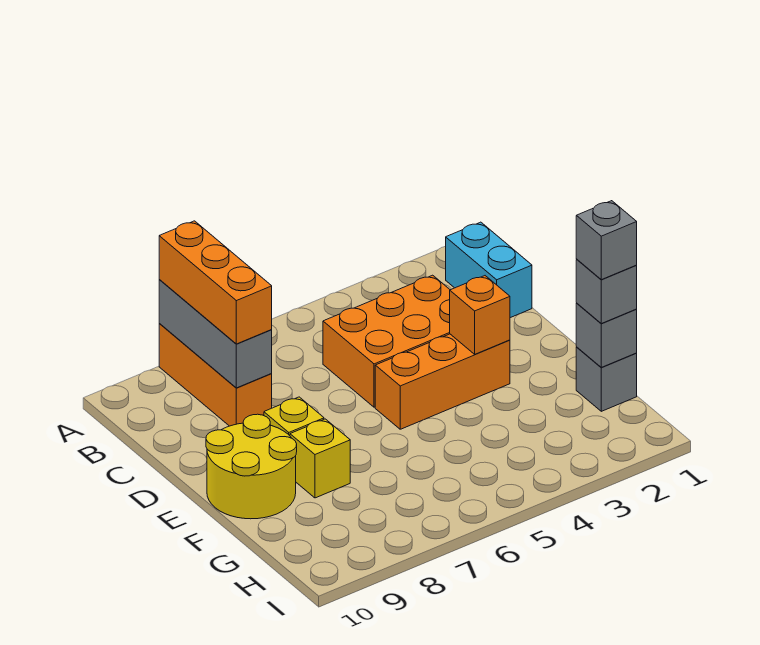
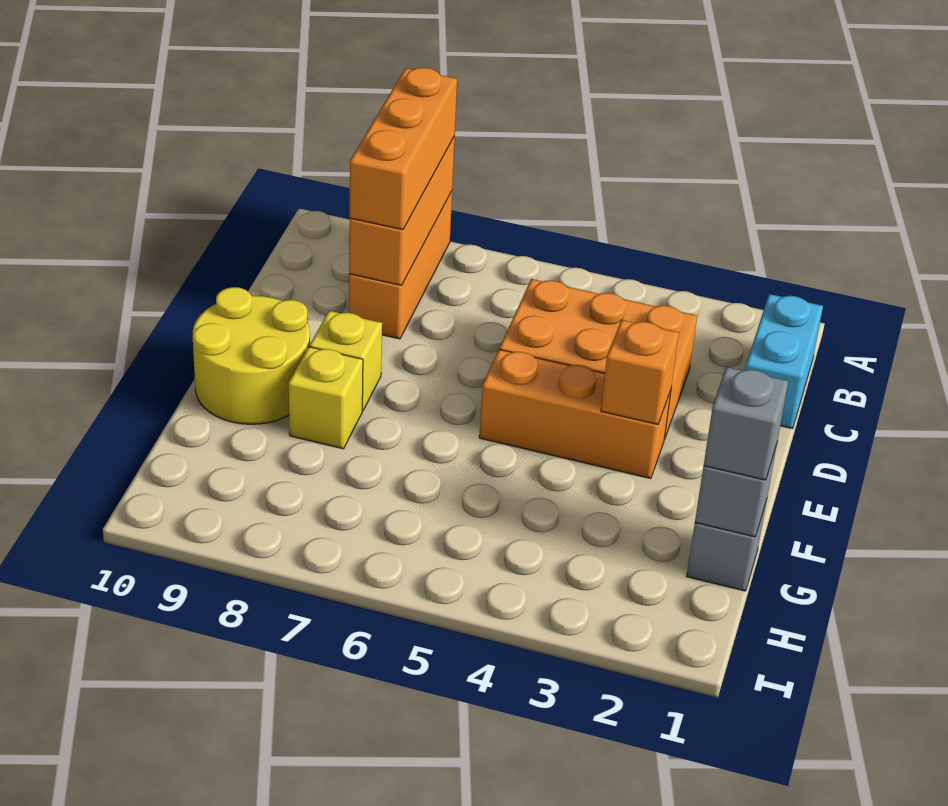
grey brick A8:C8 level 2 -> orange brick A8:C8 level 2
grey brick G1 level 4 -> none

